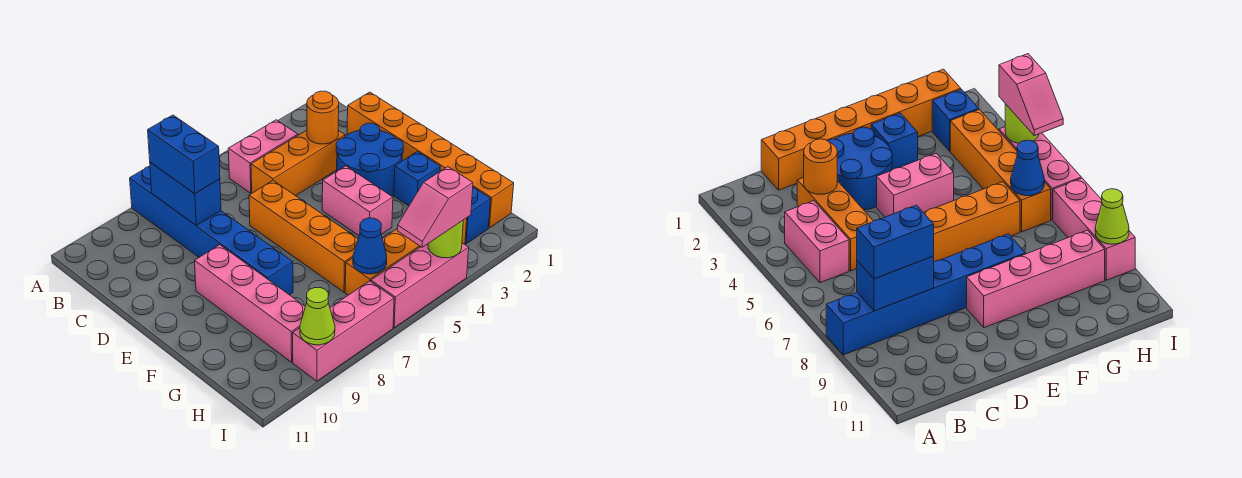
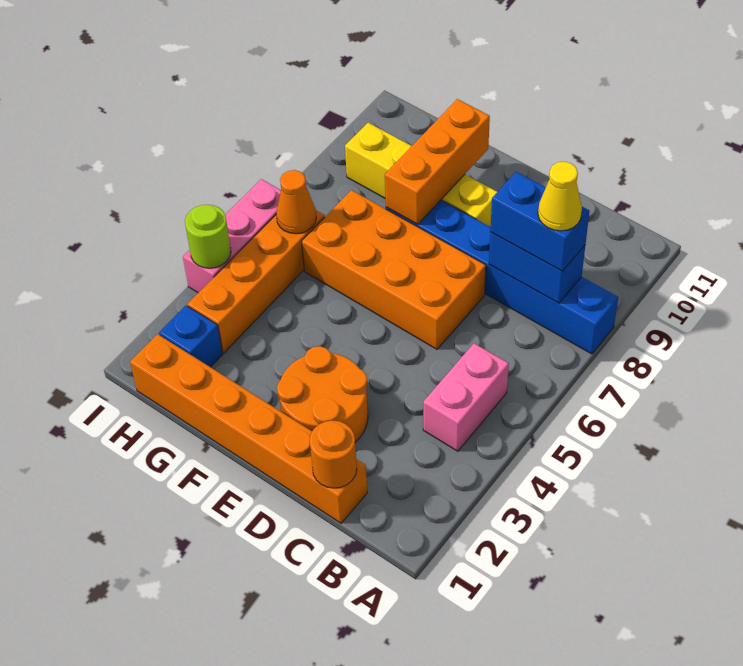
none -> yellow cone B8 level 4
orange brick C3:C5 level 1 -> orange brick F8:F10 level 2
orange round brick C3 level 2 -> orange round brick C1 level 2
blue round brick D2:E3 level 1 -> orange round brick D2:E3 level 1
orange brick D6:G6 level 1 -> orange brick D6:G7 level 1
pink brick E4:F4 level 1 -> none
pink brick E9:H9 level 1 -> yellow brick E9:H9 level 1
blue brick F2 level 1 -> none
blue cone H6 level 2 -> orange cone H6 level 2
pink slope I4:I5 level 3 top 4 -> none
pink brick I7:I9 level 1 -> none
lime cone I9 level 2 -> none

